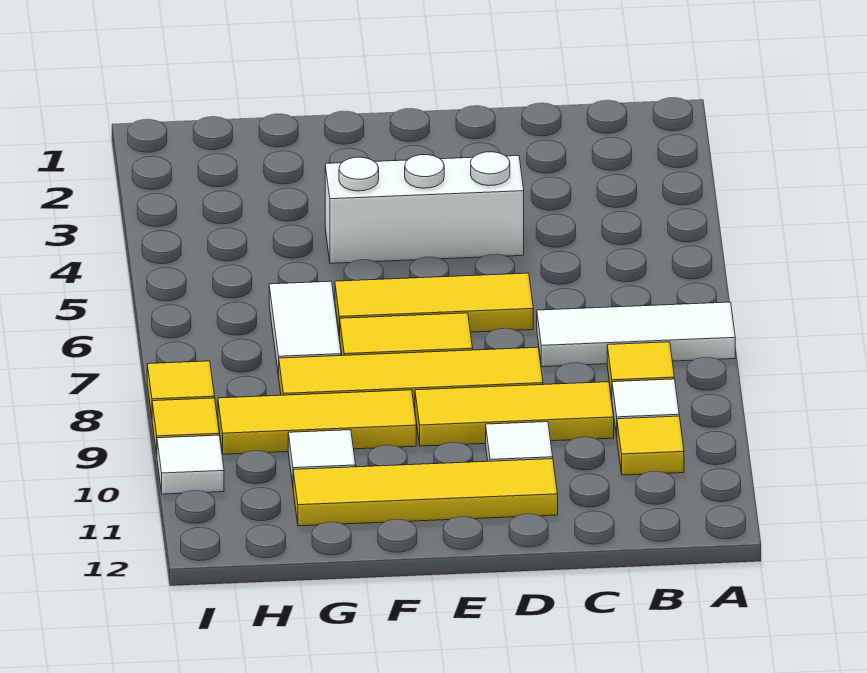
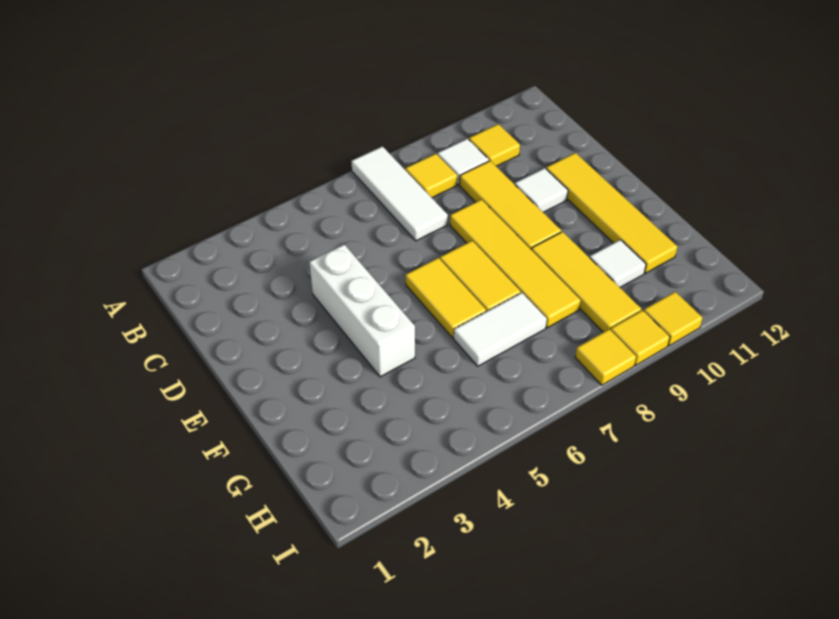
yellow tile D6:F6 level 1 -> yellow tile E6:F6 level 1
white tile I10 level 1 -> yellow tile I10 level 1

